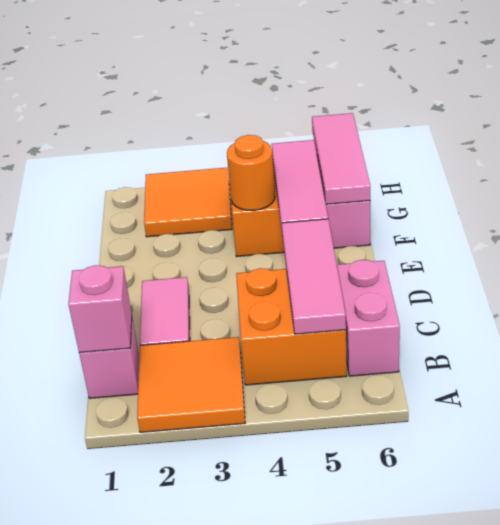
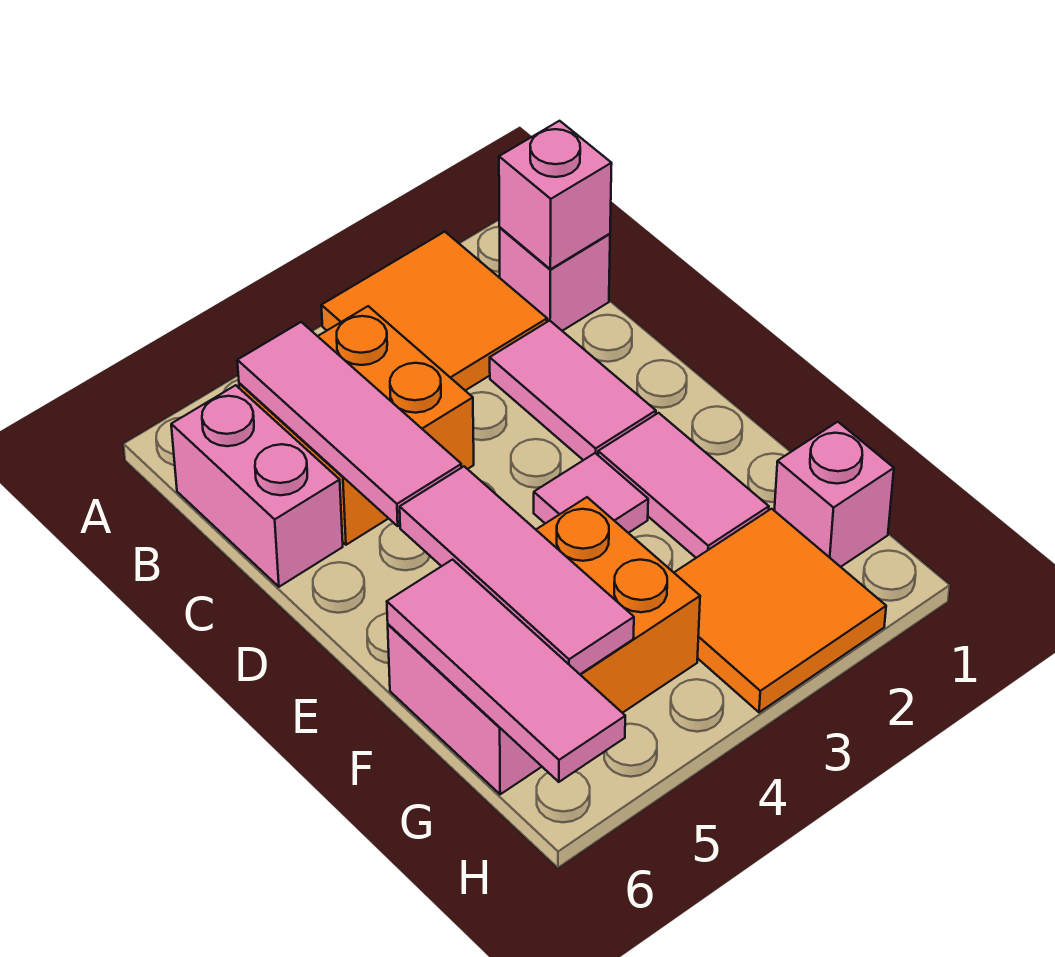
none -> pink tile E2:F2 level 1
none -> pink tile E3 level 1
orange round brick F4 level 2 -> none
none -> pink brick G1 level 1

